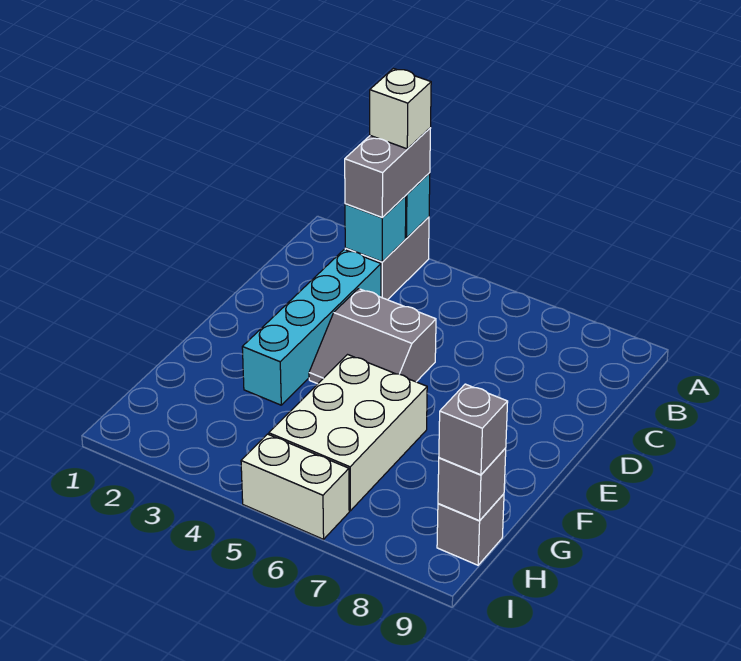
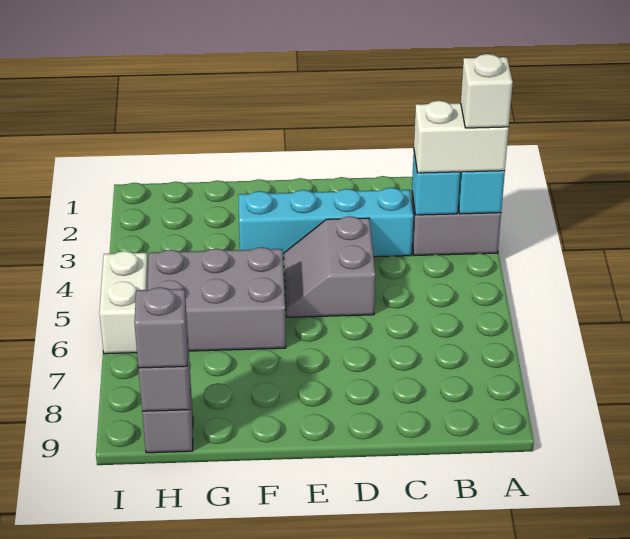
grey brick A3:B3 level 3 -> white brick A3:B3 level 3
white brick F5:H6 level 1 -> grey brick F5:H6 level 1

